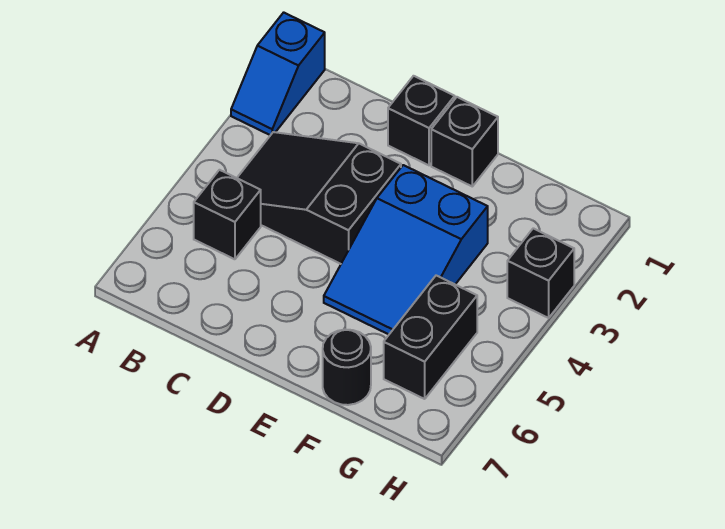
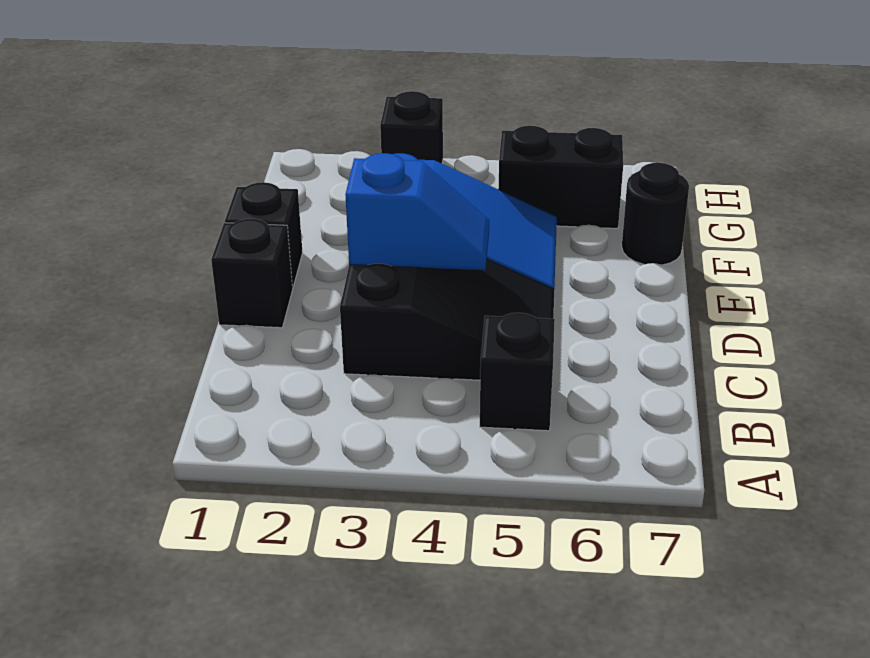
blue slope A1:A2 level 1 top 1 -> blue slope D3:D4 level 2 top 3
black slope B3:D4 level 1 top D -> black slope C3:D5 level 1 top 3

